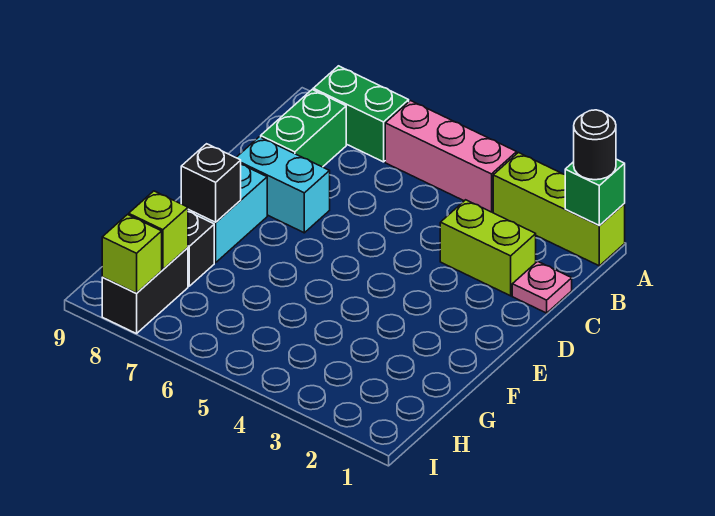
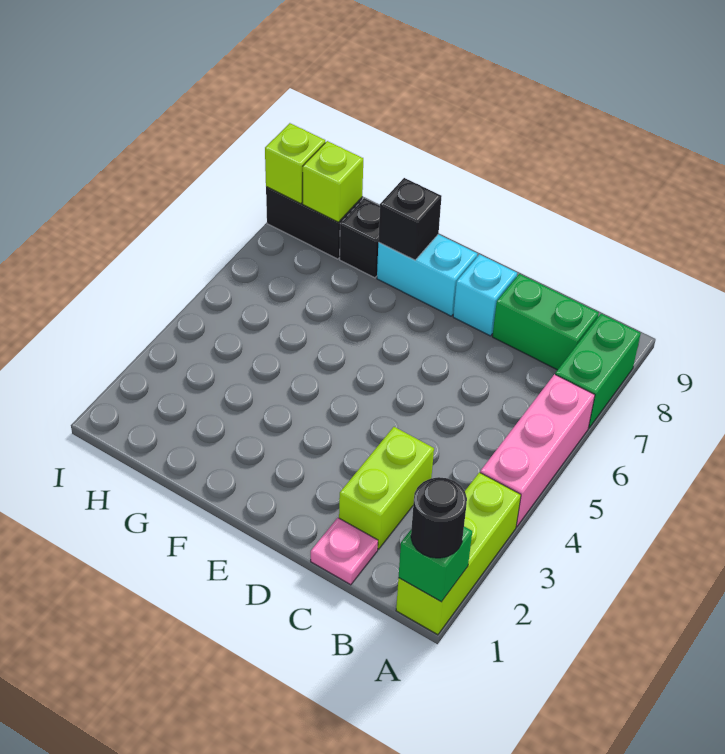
cyan brick D7:D8 level 1 -> cyan brick D8 level 1

